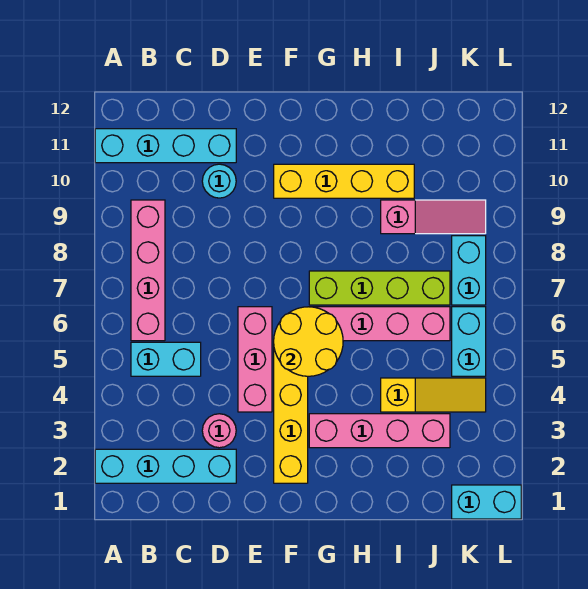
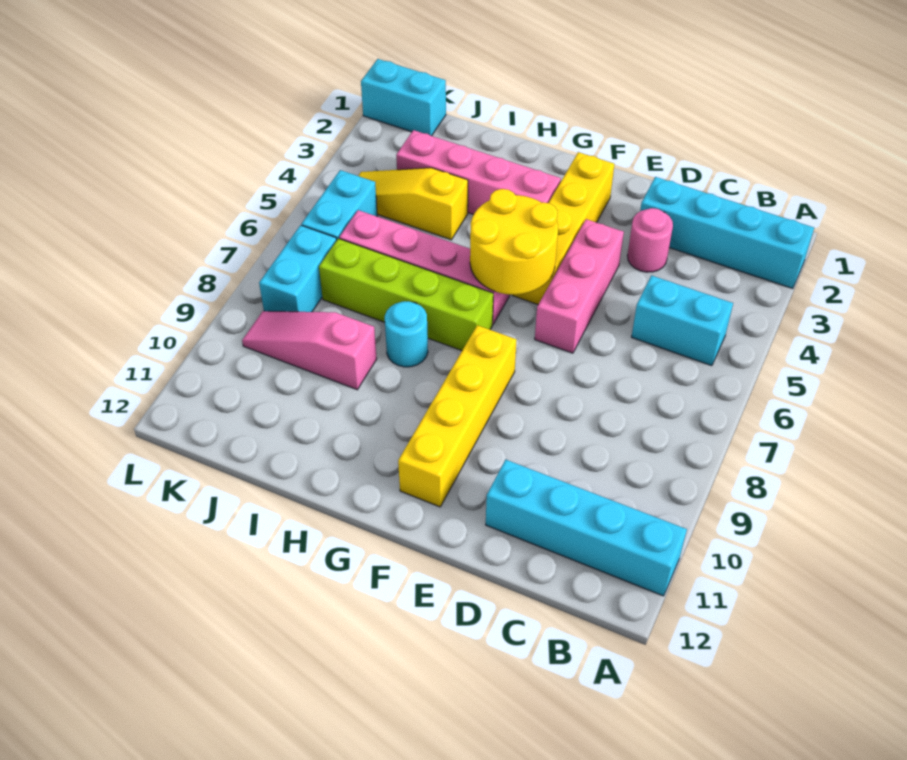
pink brick B6:B9 level 1 -> none
cyan round brick D10 level 1 -> cyan round brick H8 level 1
yellow brick F10:I10 level 1 -> yellow brick F8:F11 level 1

